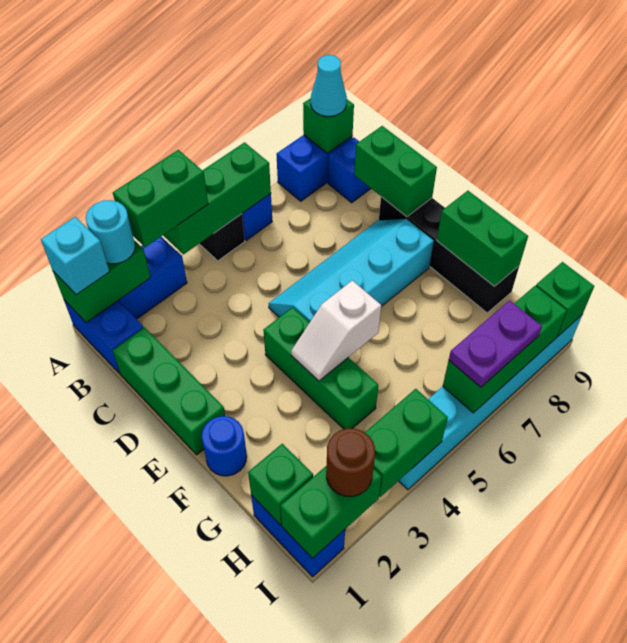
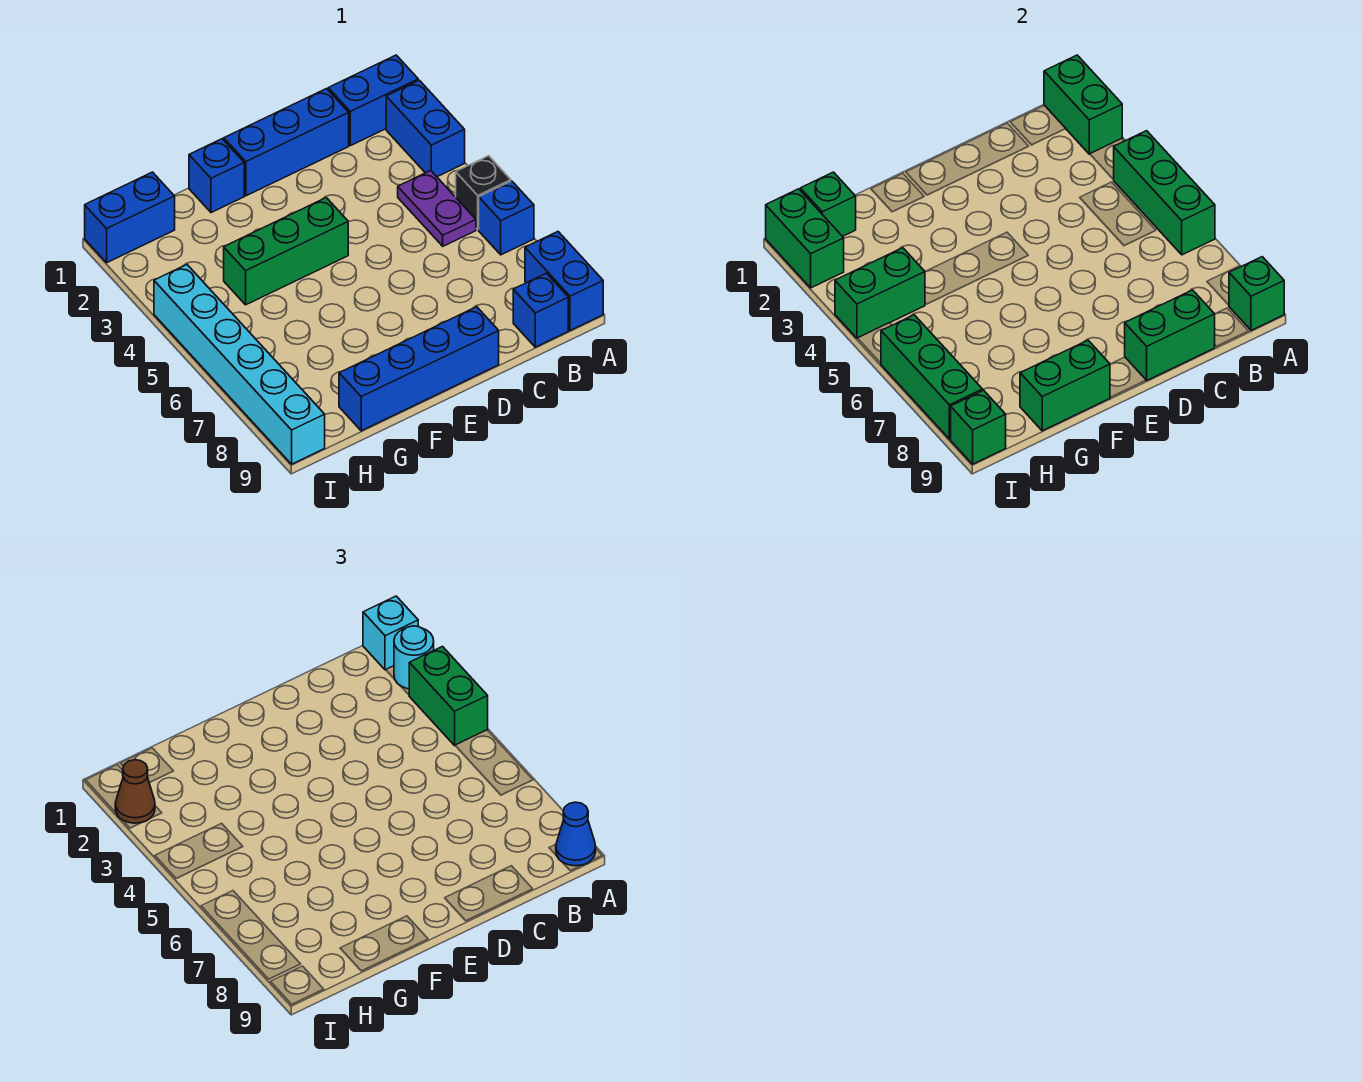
cyan cone A9 level 3 -> blue cone A9 level 3
green brick C1:E1 level 1 -> blue brick C1:E1 level 1
cyan slope D5:E8 level 1 top E -> none
black brick D9:G9 level 1 -> blue brick D9:G9 level 1
blue round brick F1 level 1 -> blue brick F1 level 1
white slope F4:F5 level 2 top 5 -> none
brown round brick I2 level 3 -> brown cone I2 level 3
green brick I3:I4 level 2 -> green brick H4:I4 level 2
purple plate I6:I7 level 3 -> purple plate B4:B5 level 1

